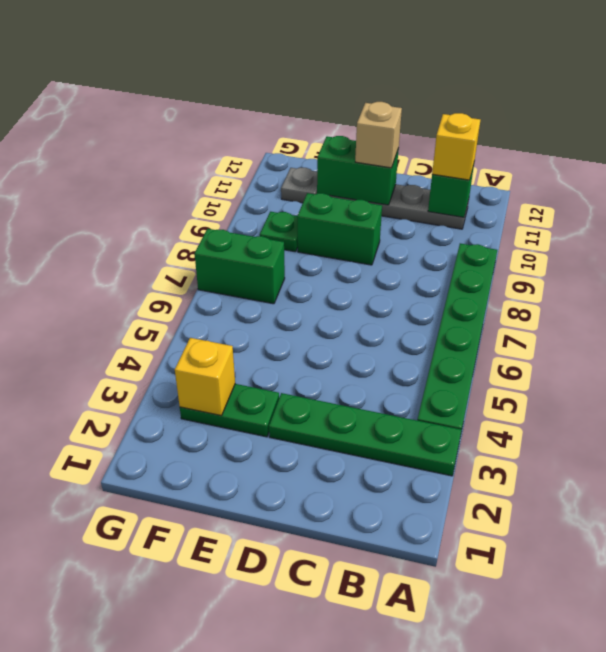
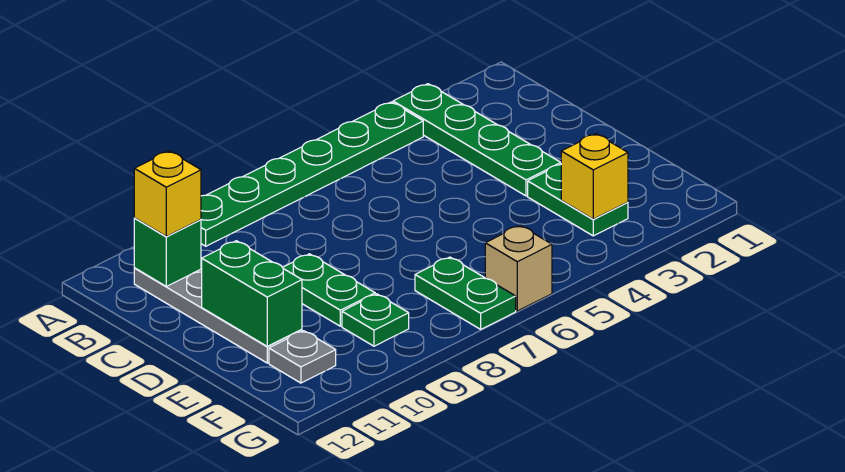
green brick D9:E9 level 1 -> green plate D9:E9 level 1
tan brick D11 level 3 -> tan brick G6 level 1
green brick F7:G7 level 1 -> green plate F7:G7 level 1

